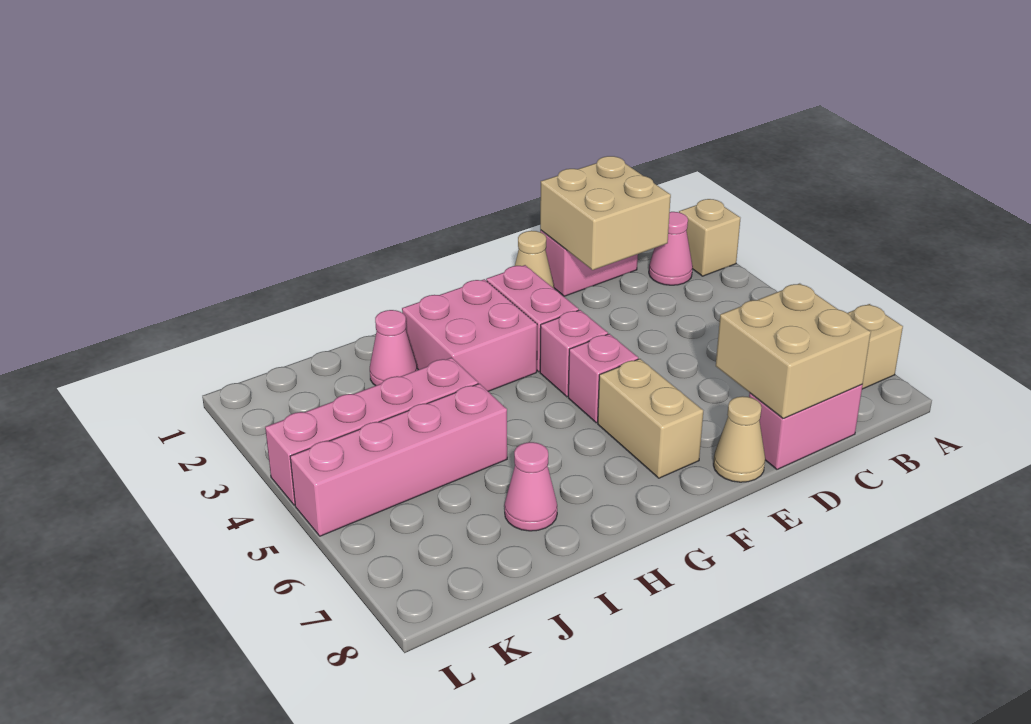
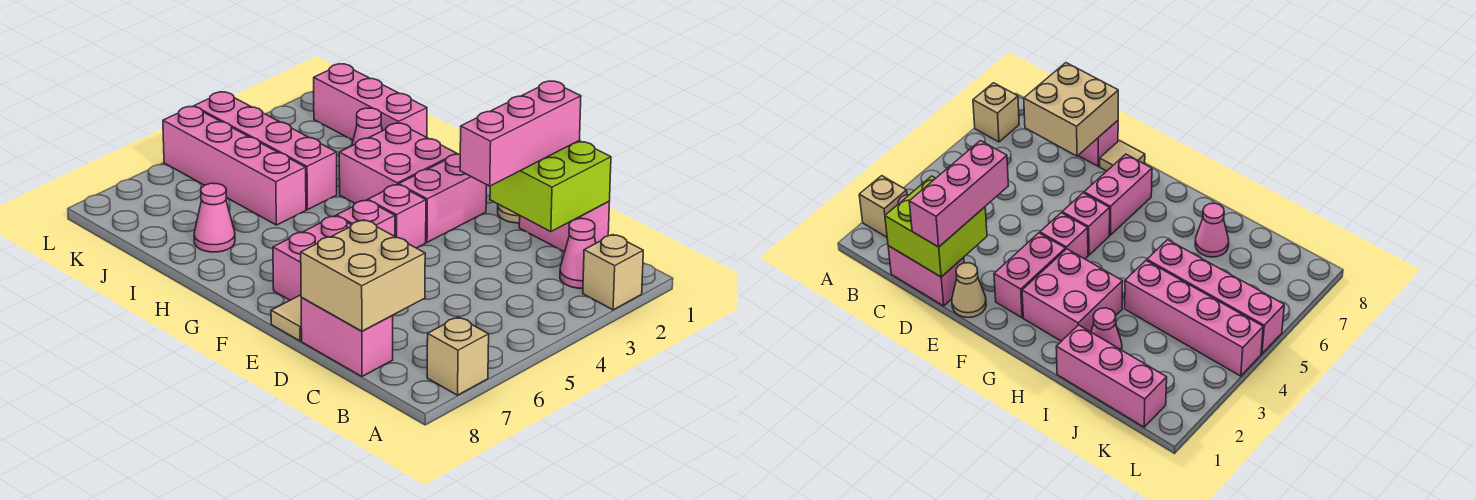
tan brick C1:D2 level 2 -> lime brick C1:D2 level 2
none -> pink brick D1:D3 level 3
tan cone E8 level 1 -> tan tile E8 level 1
tan brick F6:F7 level 1 -> pink brick F6:F7 level 1
none -> pink brick I1:K1 level 1

